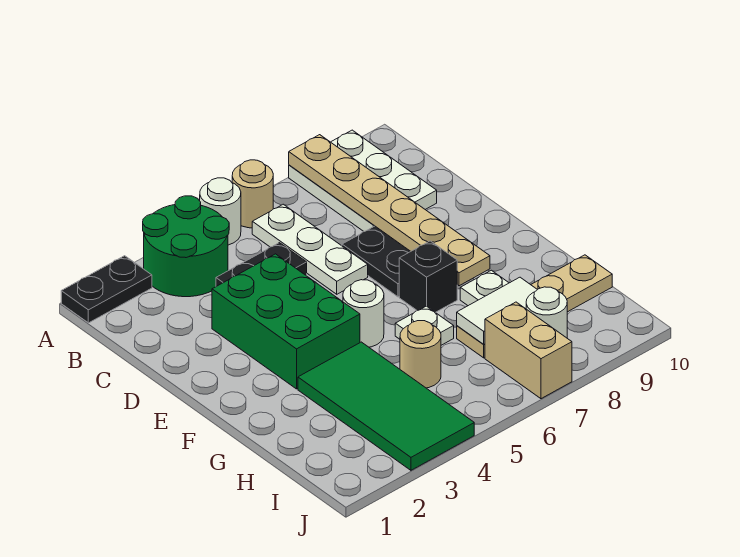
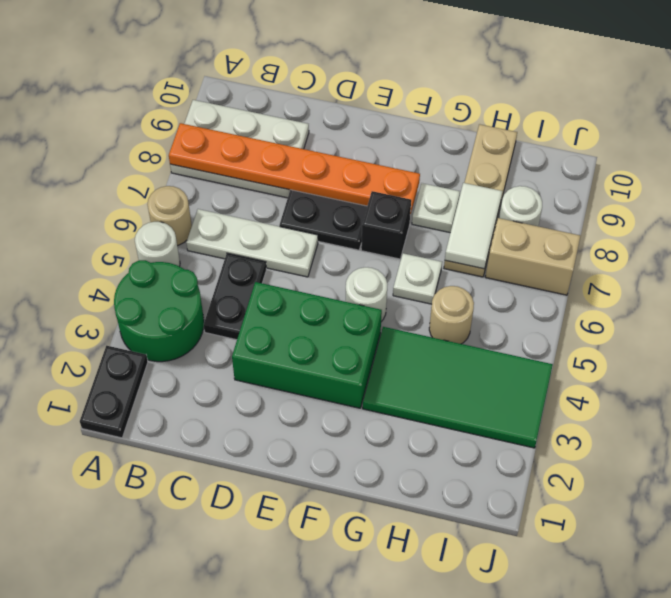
tan plate A8:F8 level 2 -> orange plate A8:F8 level 2

